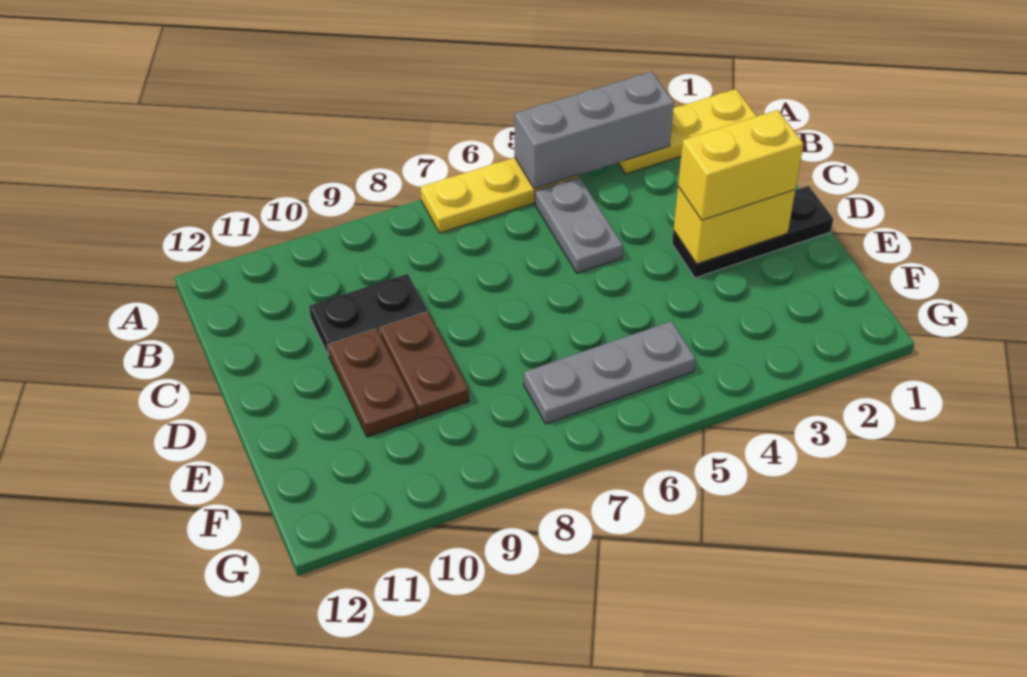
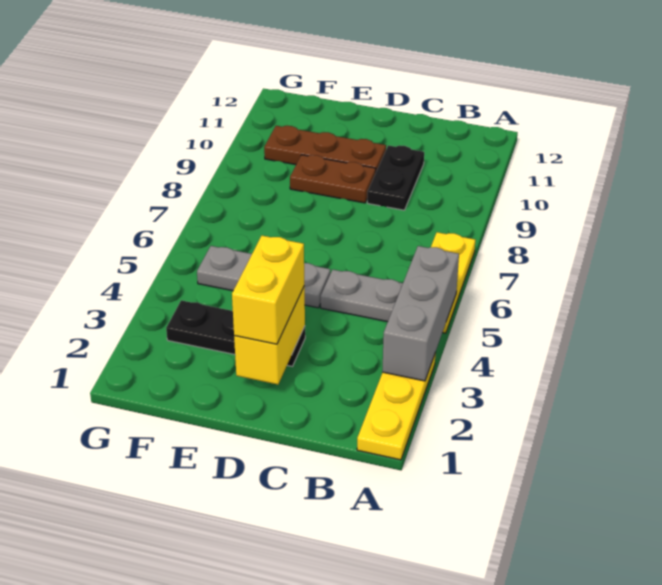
black plate D1:D3 level 1 -> black plate D3:F3 level 1
brown plate D10:E10 level 1 -> brown plate D10:F10 level 1
grey plate F5:F7 level 1 -> grey plate D5:F5 level 1

